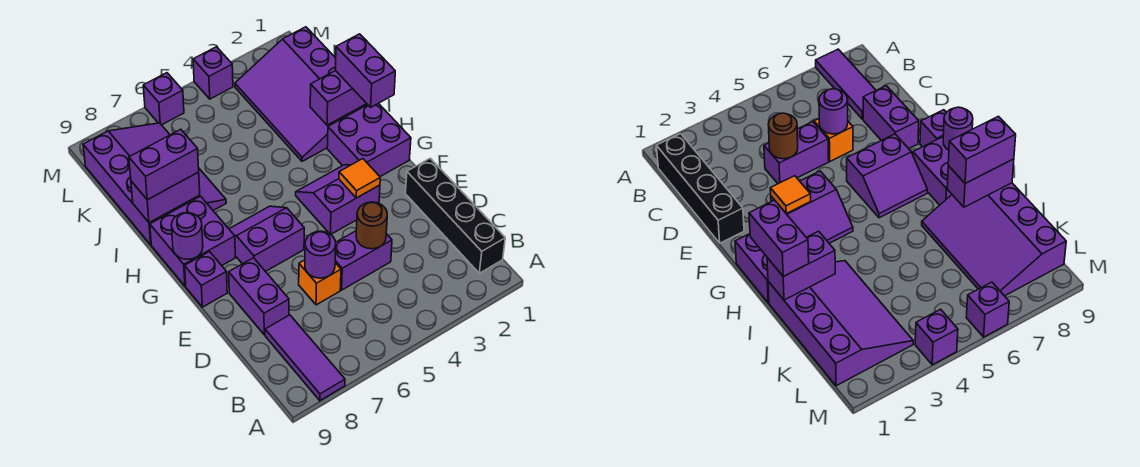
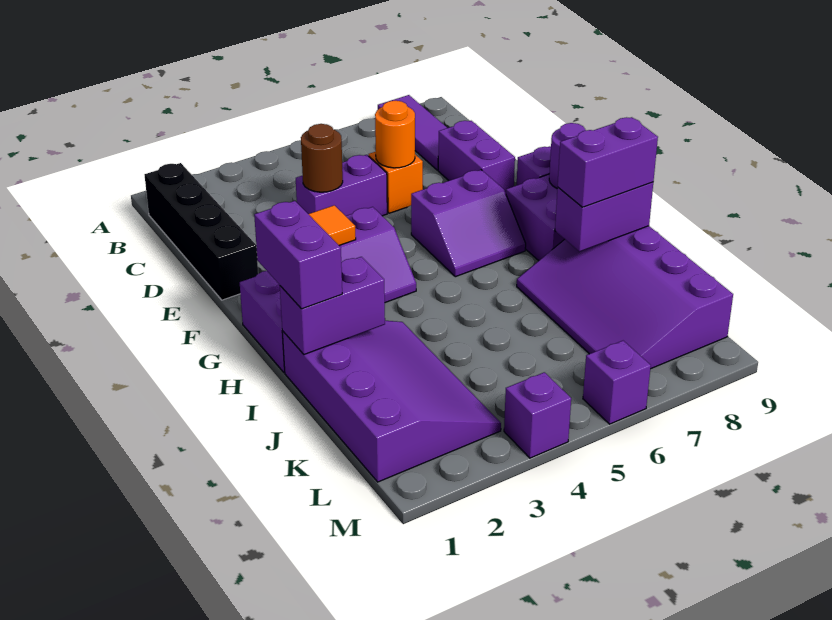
purple round brick D6 level 2 -> orange round brick D6 level 2

